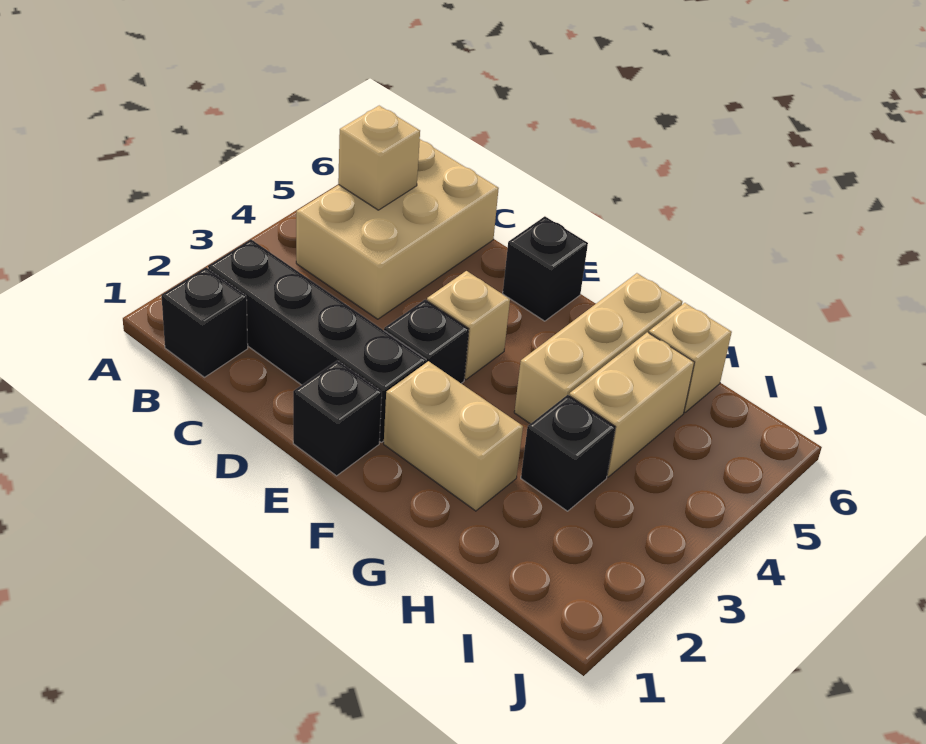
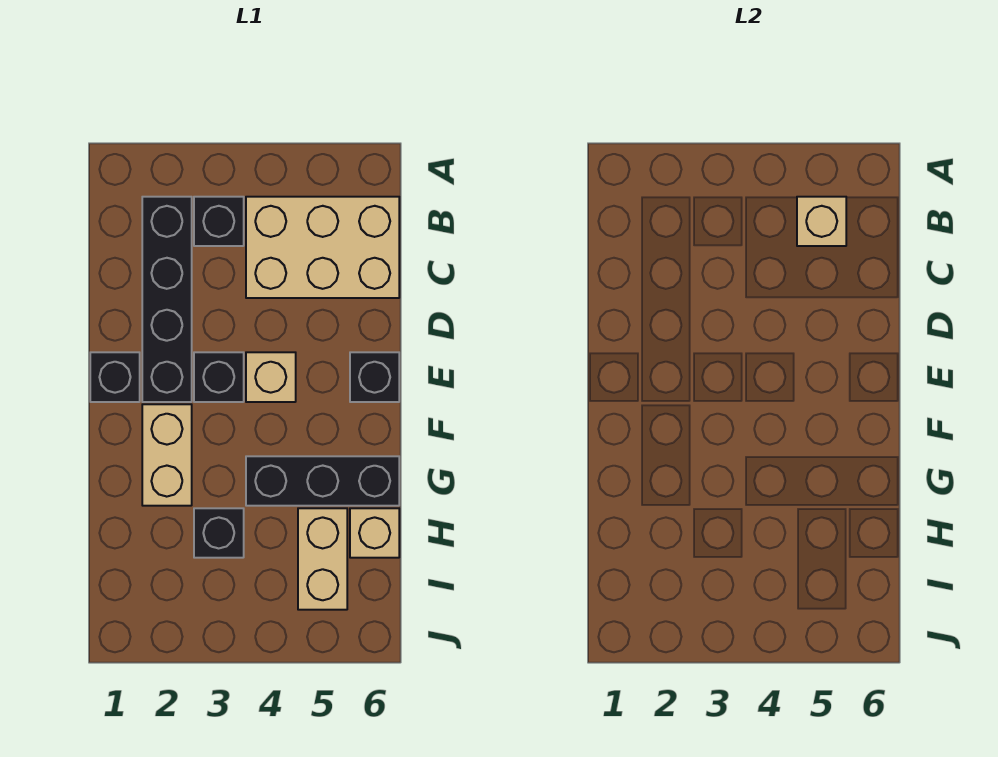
black brick B1 level 1 -> black brick B3 level 1
tan brick G4:G6 level 1 -> black brick G4:G6 level 1
tan brick H4:H5 level 1 -> tan brick H5:I5 level 1

